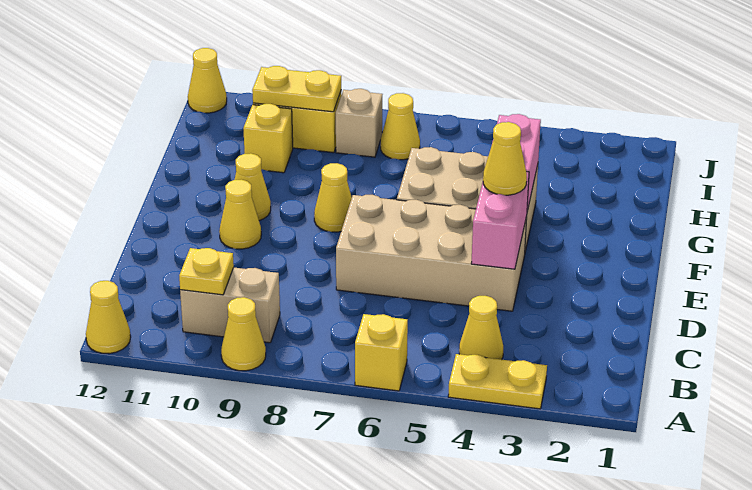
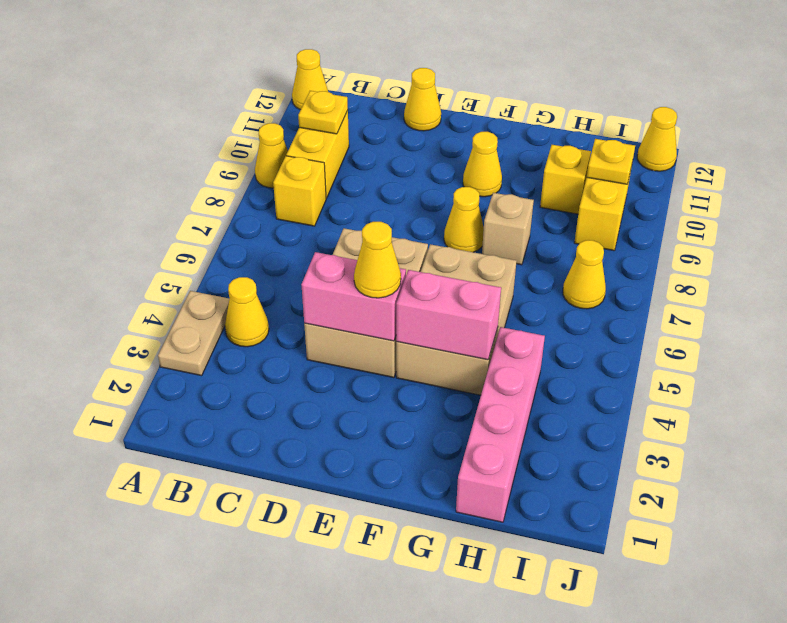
yellow plate A3:A4 level 1 -> tan plate A3:A4 level 1
yellow brick A6 level 1 -> yellow brick B8 level 1
tan brick B9:B10 level 1 -> yellow brick B9:B10 level 1
tan brick D4:E7 level 1 -> tan brick D4:E6 level 1
yellow cone E10 level 1 -> yellow cone D12 level 1
none -> pink brick H1:H4 level 1
tan brick I8 level 1 -> tan brick G8 level 1
yellow plate I9:I10 level 2 -> yellow plate I10 level 2

